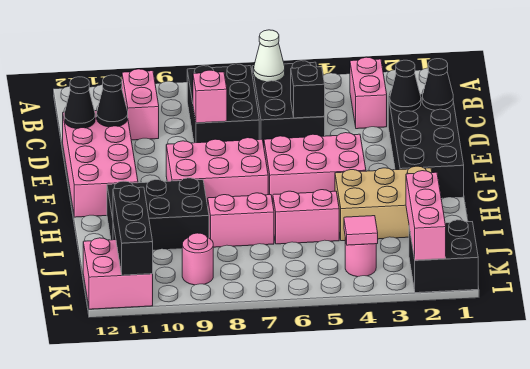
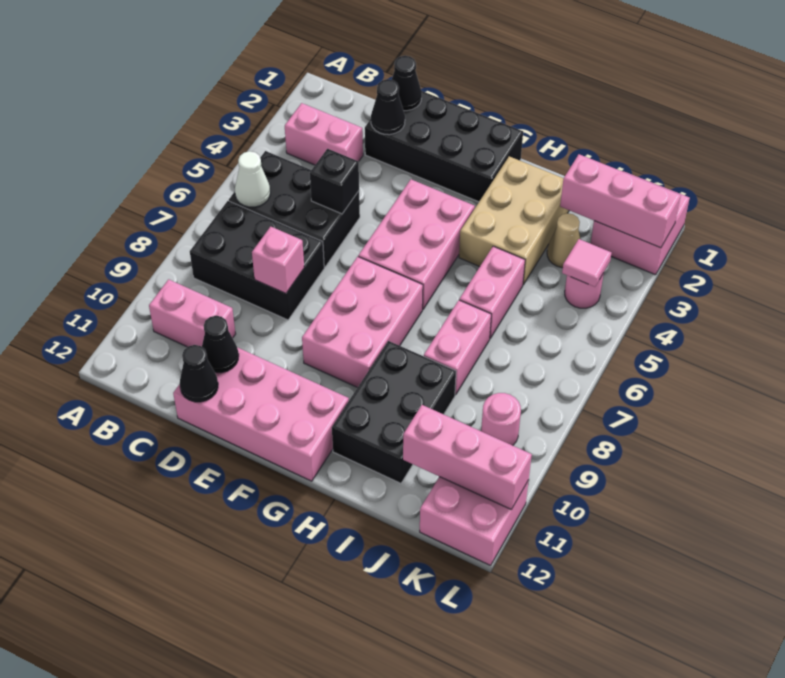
none -> tan cone J3 level 1
black brick J11:L11 level 2 -> pink brick J11:L11 level 2
black brick K1:L2 level 1 -> pink brick K1:L2 level 1

